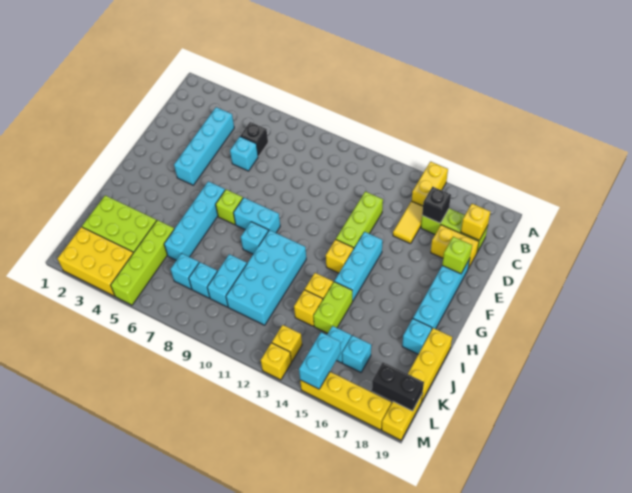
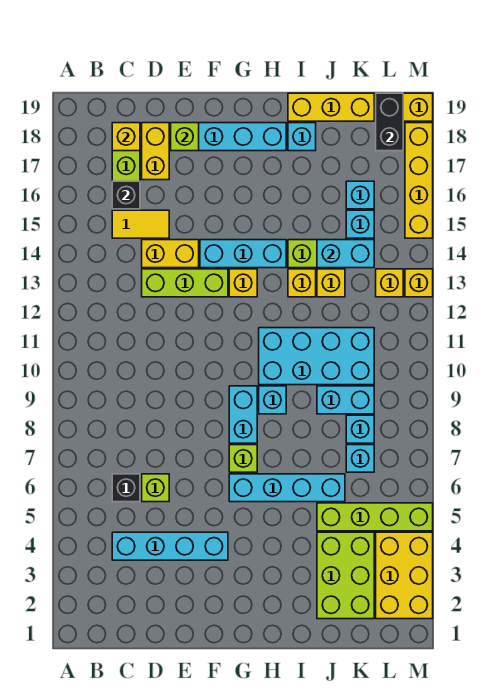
yellow brick A15:B15 level 1 -> yellow brick D14:E14 level 1
cyan brick D6 level 1 -> lime brick D6 level 1
cyan brick L15:M15 level 2 -> cyan brick J14:K14 level 2

